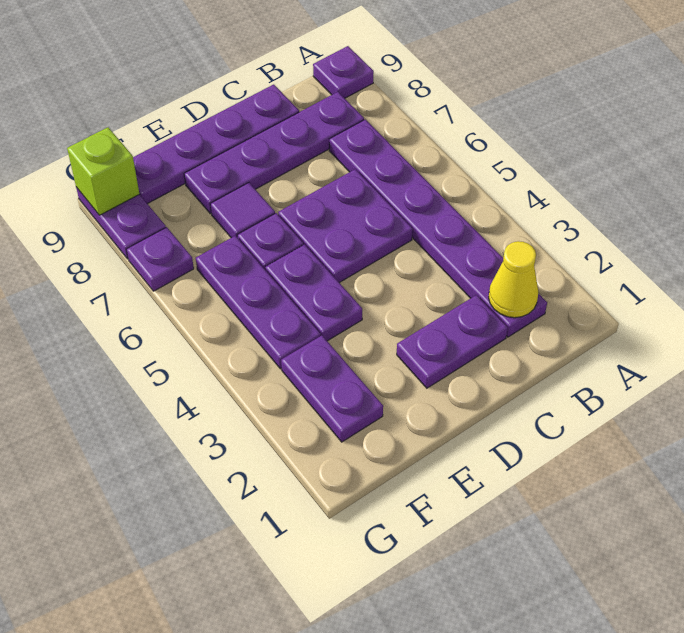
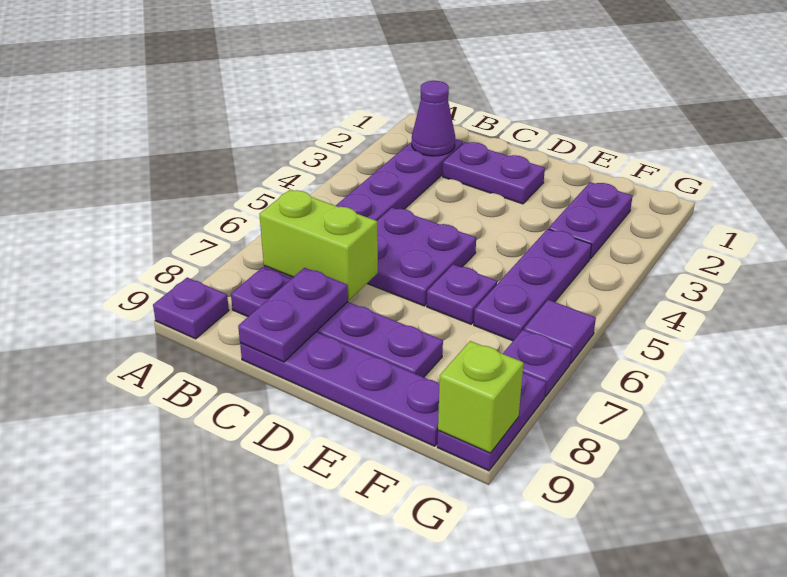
yellow cone B2 level 2 -> purple cone B2 level 2
none -> lime brick B7:C7 level 2
purple plate E4:E5 level 1 -> purple plate C8:C9 level 2
purple tile E7 level 1 -> purple tile G6 level 1

